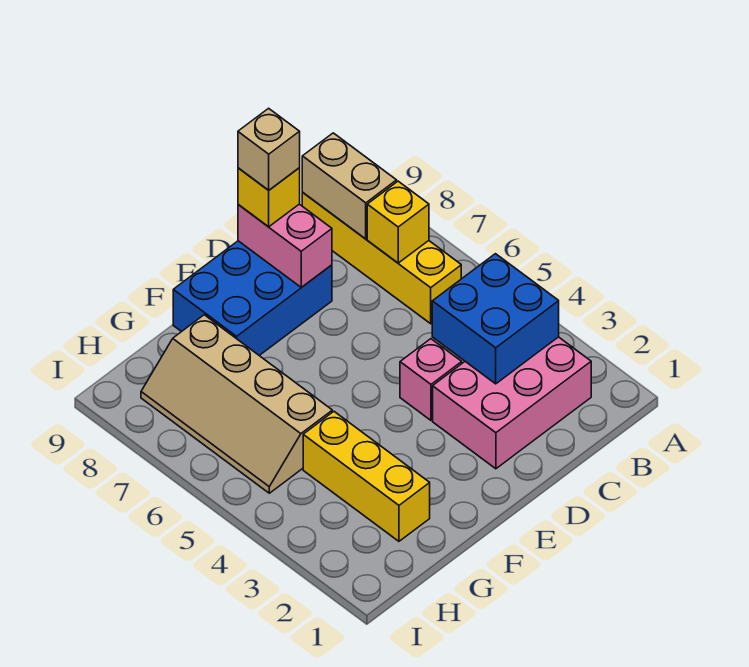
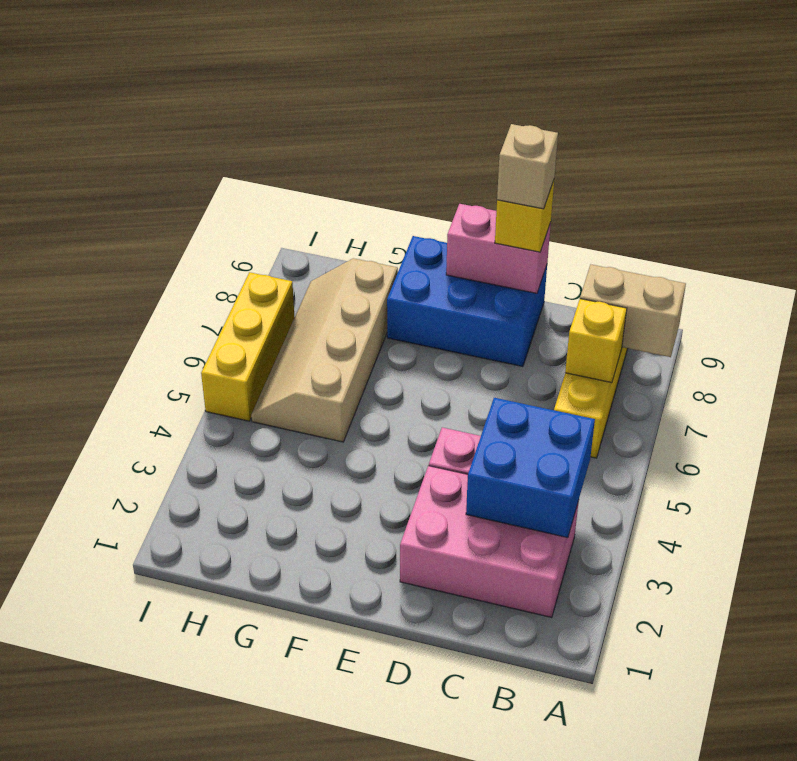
tan brick B8:B9 level 2 -> tan brick A8:B8 level 2
pink brick D8:D9 level 2 -> pink brick D9:E9 level 2
yellow brick G2:G4 level 1 -> yellow brick I5:I7 level 1

